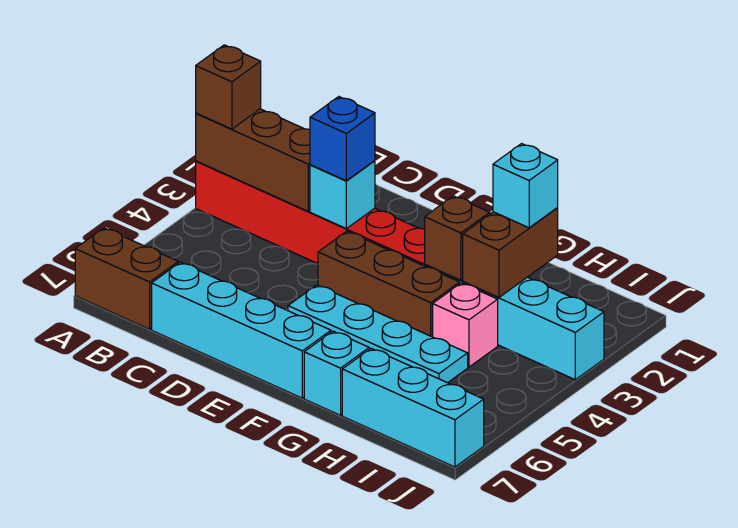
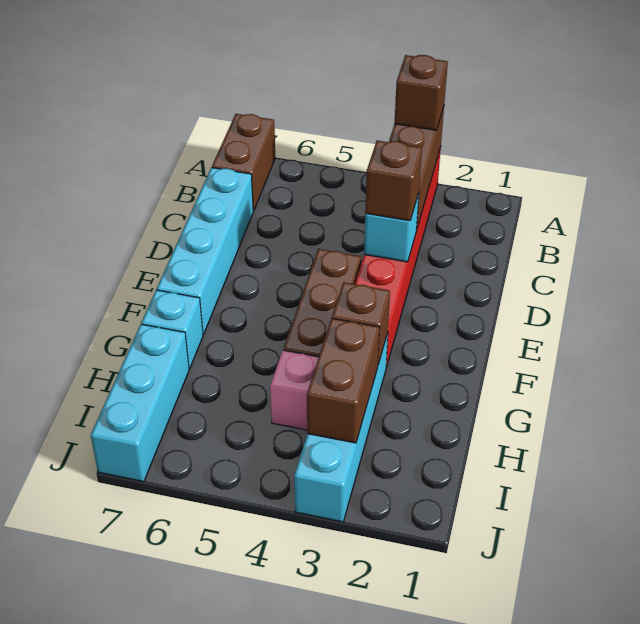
blue brick D3 level 3 -> brown brick D3 level 3
cyan plate E5:H5 level 1 -> none
brown brick H2:H3 level 2 -> brown brick H3:I3 level 2
cyan brick H2 level 3 -> none

